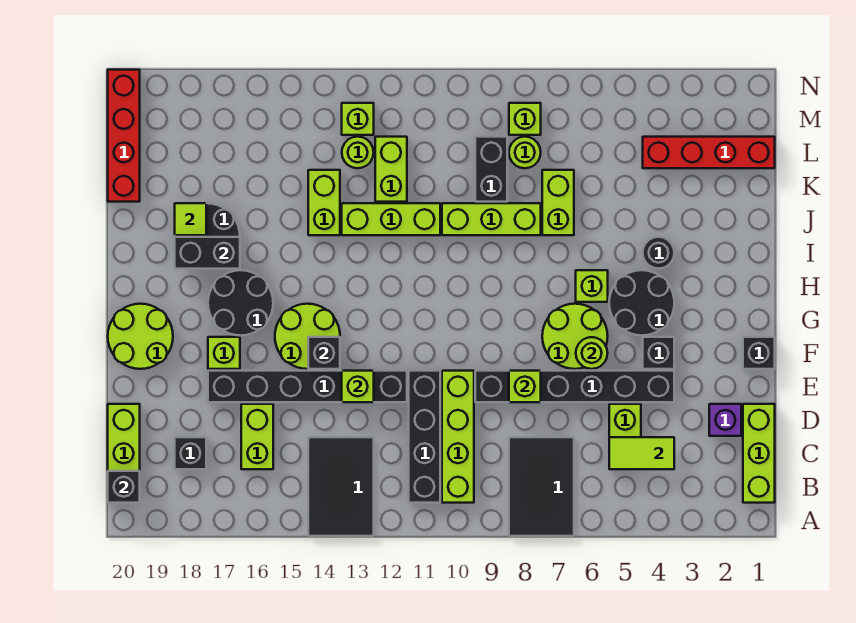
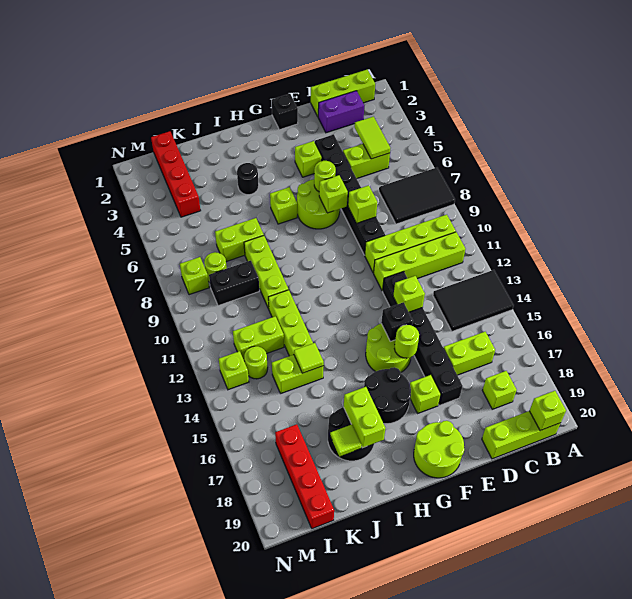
black brick B11:E11 level 1 -> lime brick B11:E11 level 1
black brick B20 level 2 -> lime brick B20 level 2
black brick C18 level 1 -> lime brick C18 level 1
purple brick D2 level 1 -> purple brick C2:D2 level 1
black brick F4 level 1 -> lime brick F4 level 1
none -> lime brick F7 level 2
none -> lime round brick F15 level 2
black round brick G4:H5 level 1 -> none
black brick I17:I18 level 2 -> lime brick I17:I18 level 2
none -> lime tile J14 level 2
red brick K20:N20 level 1 -> red brick L17:L20 level 1

